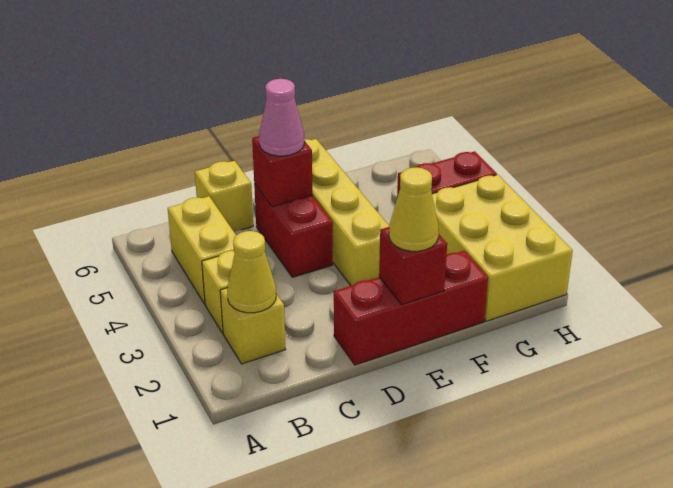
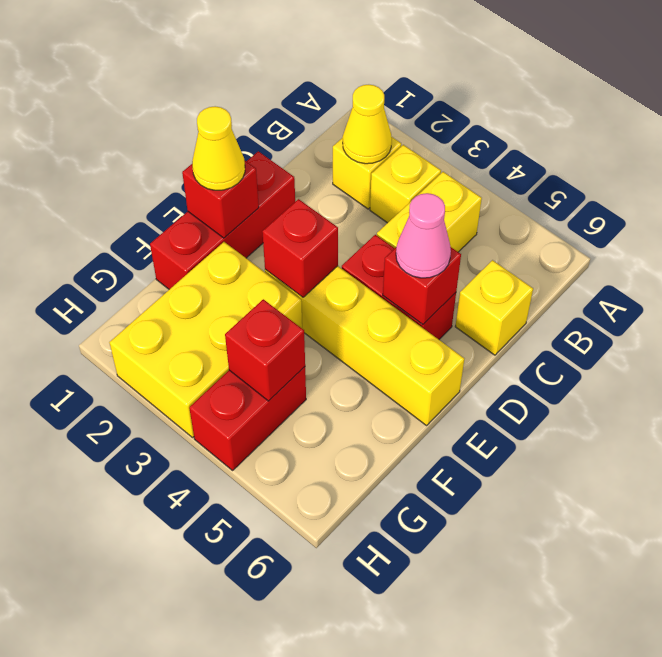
yellow brick B4:B5 level 1 -> yellow brick B4:C4 level 1
none -> red brick E3 level 2
yellow brick G1:H3 level 1 -> yellow brick F2:H3 level 1
none -> red brick G4 level 2

